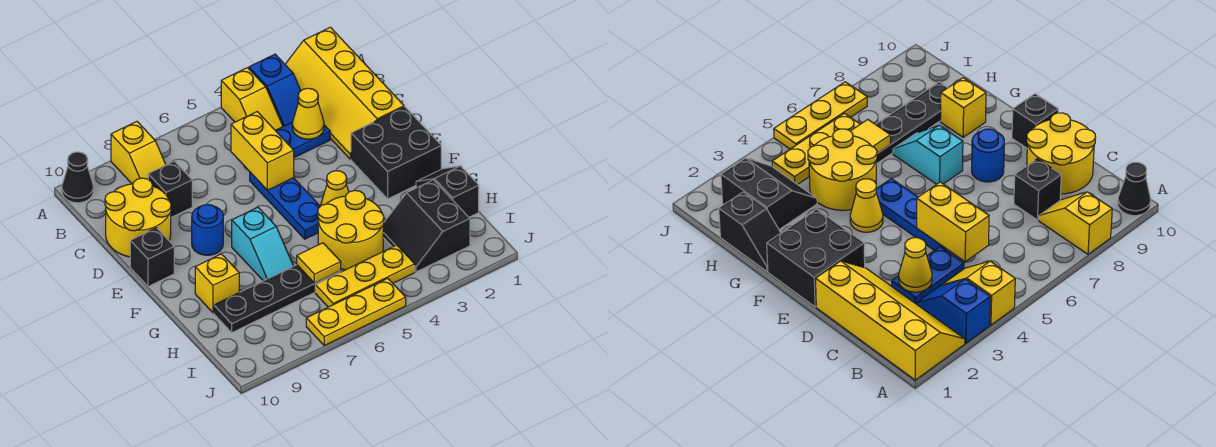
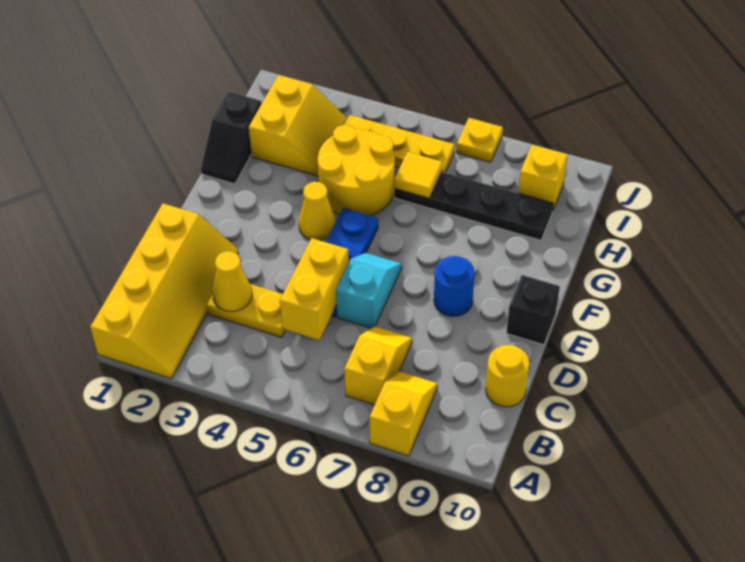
blue slope A3:B3 level 1 top A -> none
yellow slope A4:B4 level 1 top A -> yellow slope B7:C7 level 1 top B
black cone A10 level 1 -> none
blue plate C3:C4 level 1 -> yellow plate C3:C4 level 1
black brick C8 level 1 -> none
yellow round brick C9:D10 level 1 -> yellow round brick C10 level 1
black brick E1:F2 level 1 -> none
cyan slope F7:G7 level 1 top F -> cyan slope D6:E6 level 1 top D
yellow brick G9 level 1 -> yellow brick I9 level 1
black slope H2:I3 level 1 top 2 -> yellow slope H2:I3 level 1 top 2
yellow plate J5:J7 level 1 -> yellow plate J7 level 1

